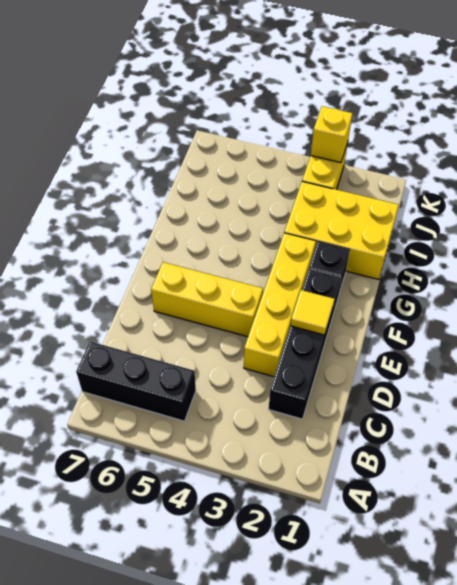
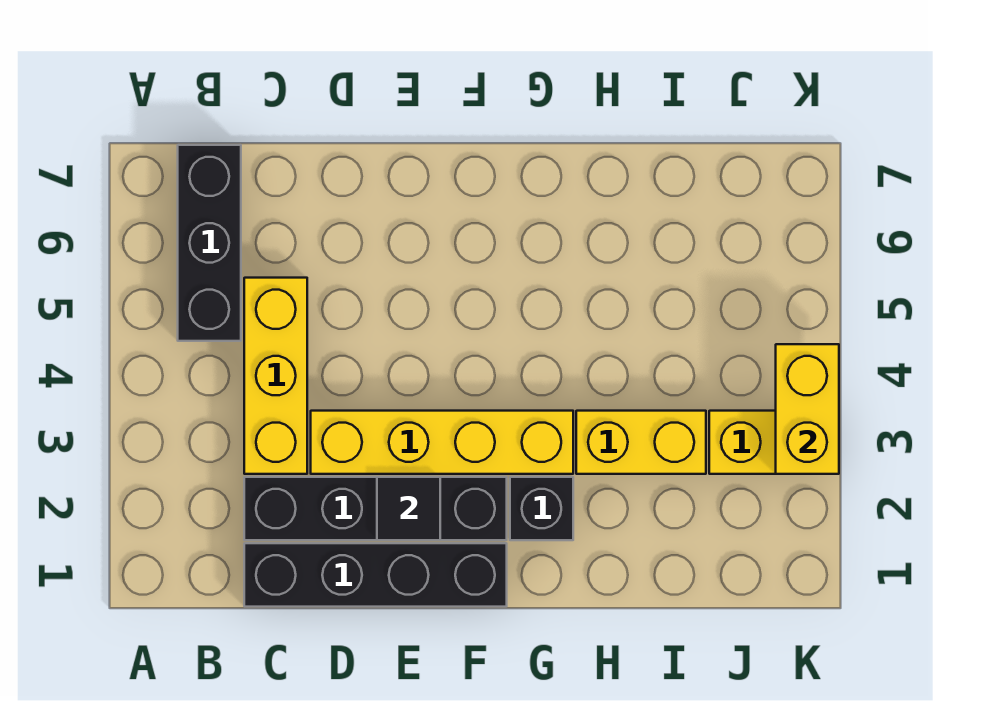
none -> black brick C1:F1 level 1
yellow tile E2 level 2 -> black tile E2 level 2
yellow brick E4:E6 level 1 -> yellow brick C3:C5 level 1
yellow brick H1:I3 level 1 -> yellow brick H3:I3 level 1
yellow brick K3 level 2 -> yellow brick K3:K4 level 2

